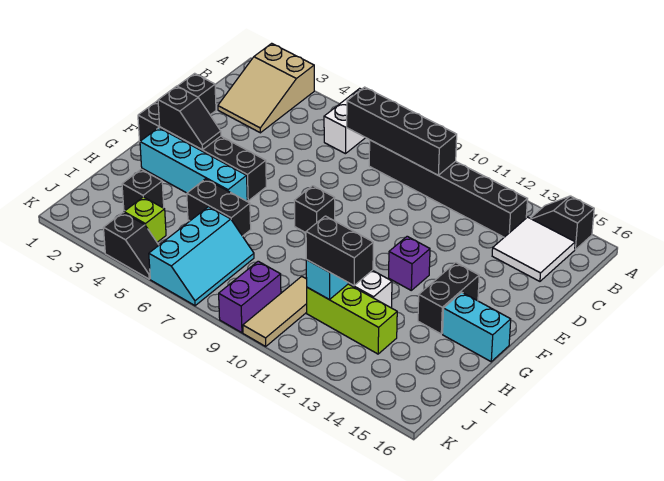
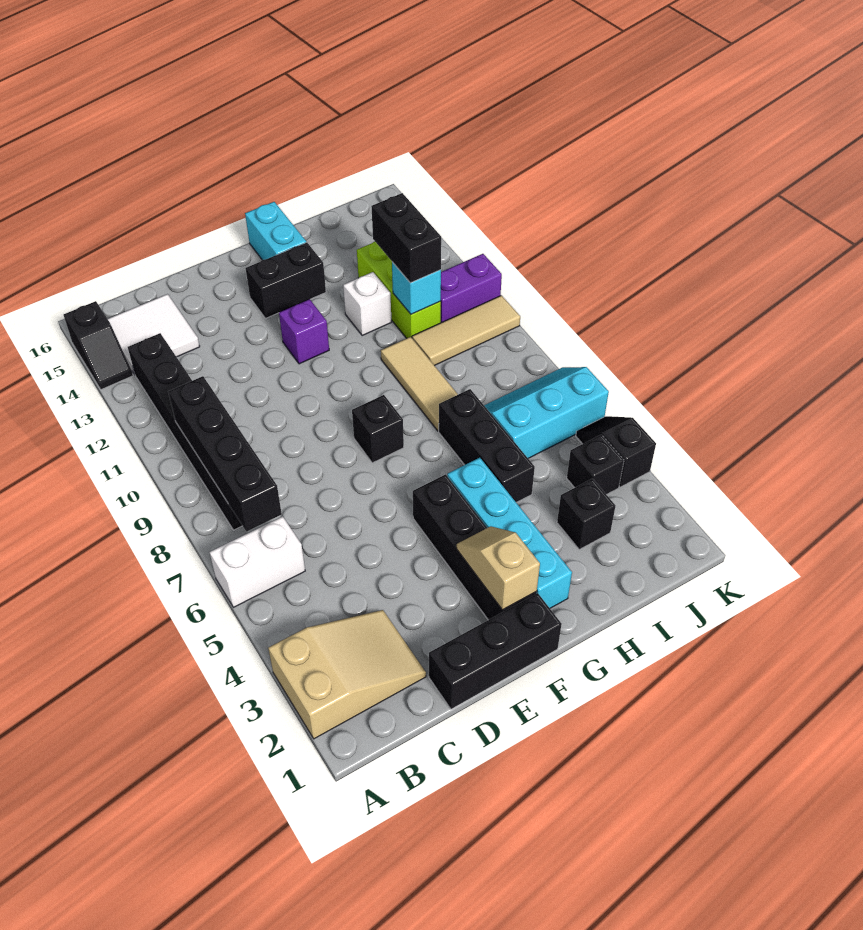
black slope F2:F3 level 2 top 2 -> tan slope F2:F3 level 2 top 2
black brick H5:H6 level 1 -> black brick H5:H7 level 1
none -> tan tile H8:H10 level 1
lime brick J4 level 1 -> black brick J4 level 1
purple brick J9:K9 level 1 -> purple brick J11:K11 level 1

